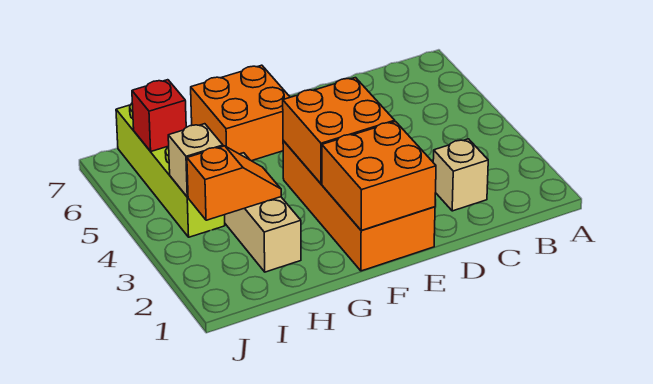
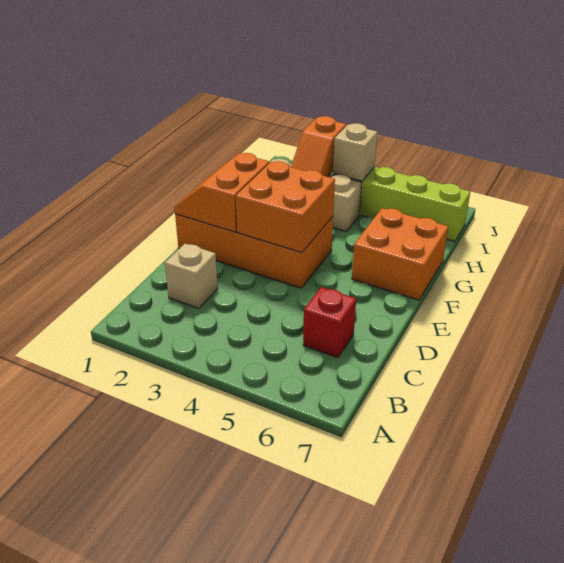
orange brick E1:F2 level 2 -> orange slope E1:F2 level 2 top 2
red brick I6 level 2 -> red brick C6 level 1

